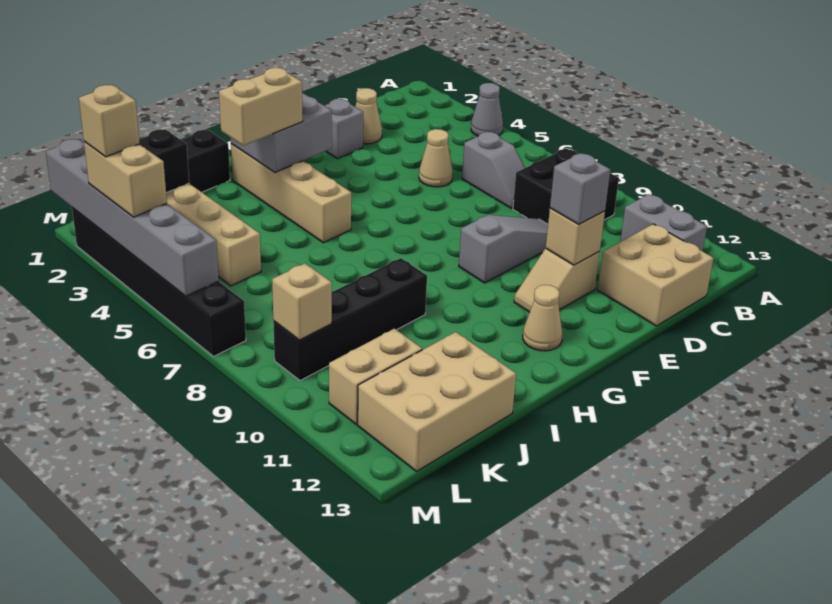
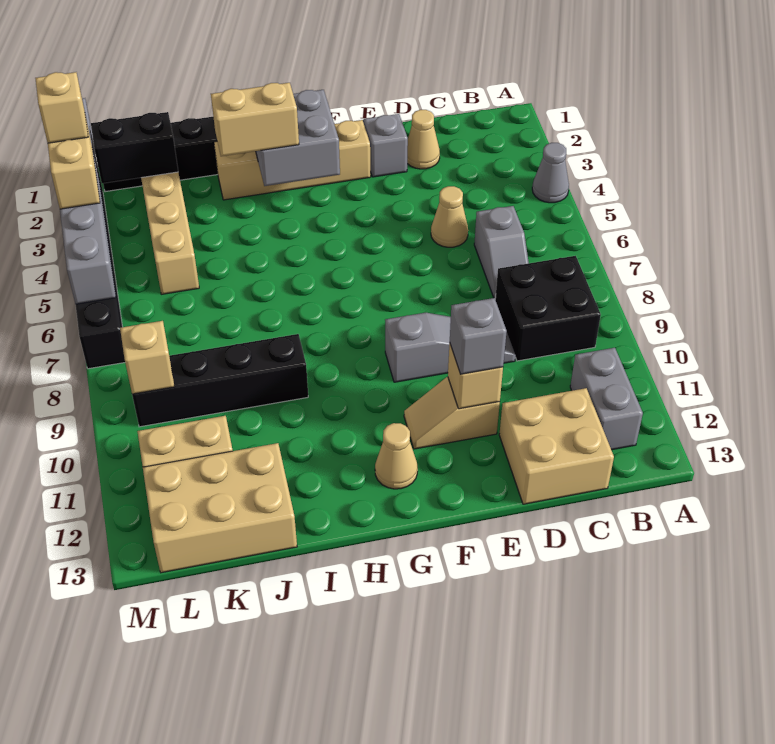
tan brick H2:H5 level 1 -> tan brick F2:I2 level 1

